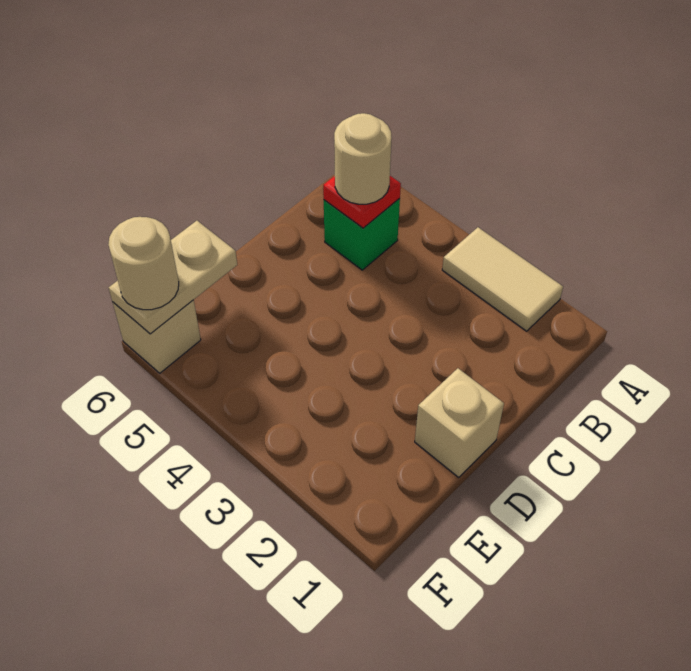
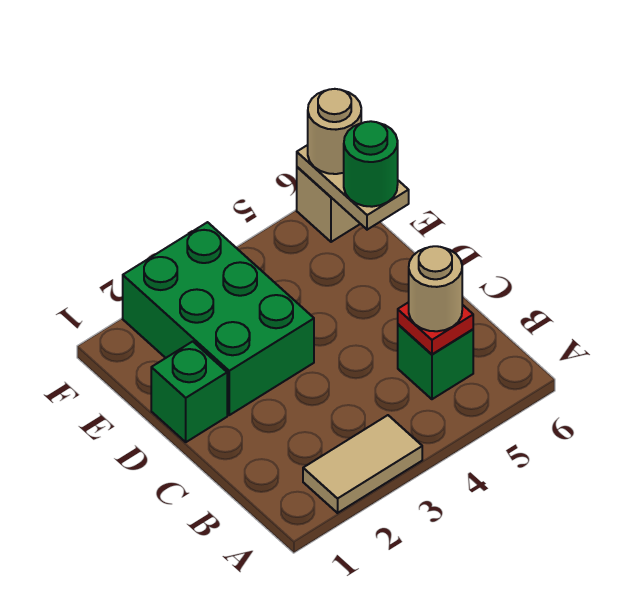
tan brick D1 level 1 -> green brick D1 level 1
none -> green brick D2:F3 level 1
none -> green round brick E6 level 3

